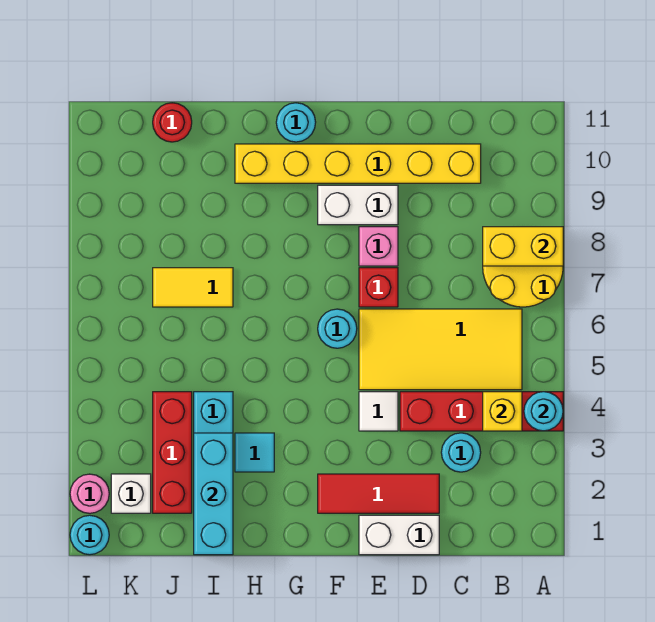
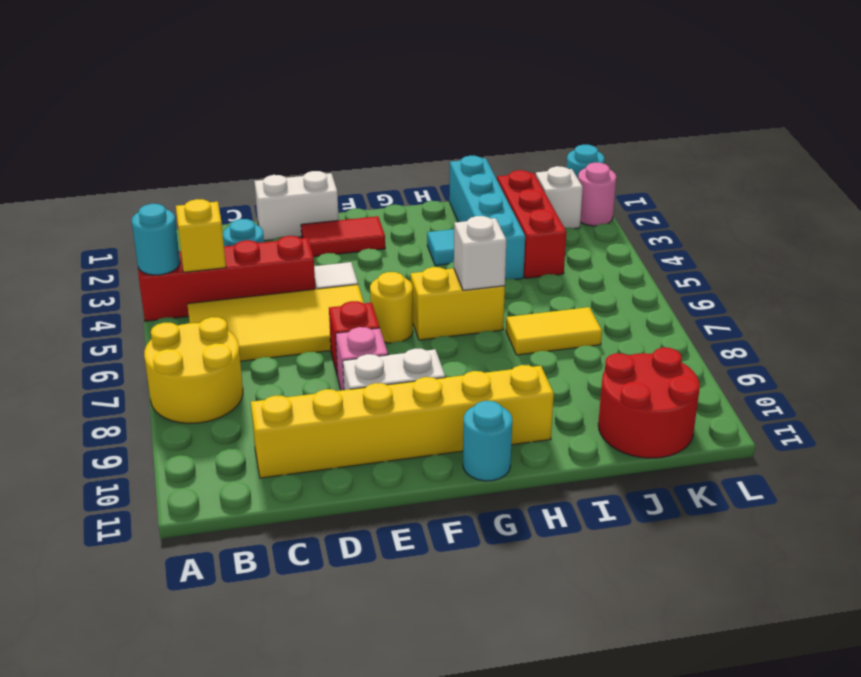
yellow brick A8:B8 level 2 -> yellow brick G6:H6 level 1
red tile D2:F2 level 1 -> red tile E2:F2 level 1
cyan round brick F6 level 1 -> yellow round brick F6 level 1
none -> white brick H6 level 2
cyan brick I1:I3 level 2 -> none
red round brick J11 level 1 -> red round brick J10:K11 level 1

